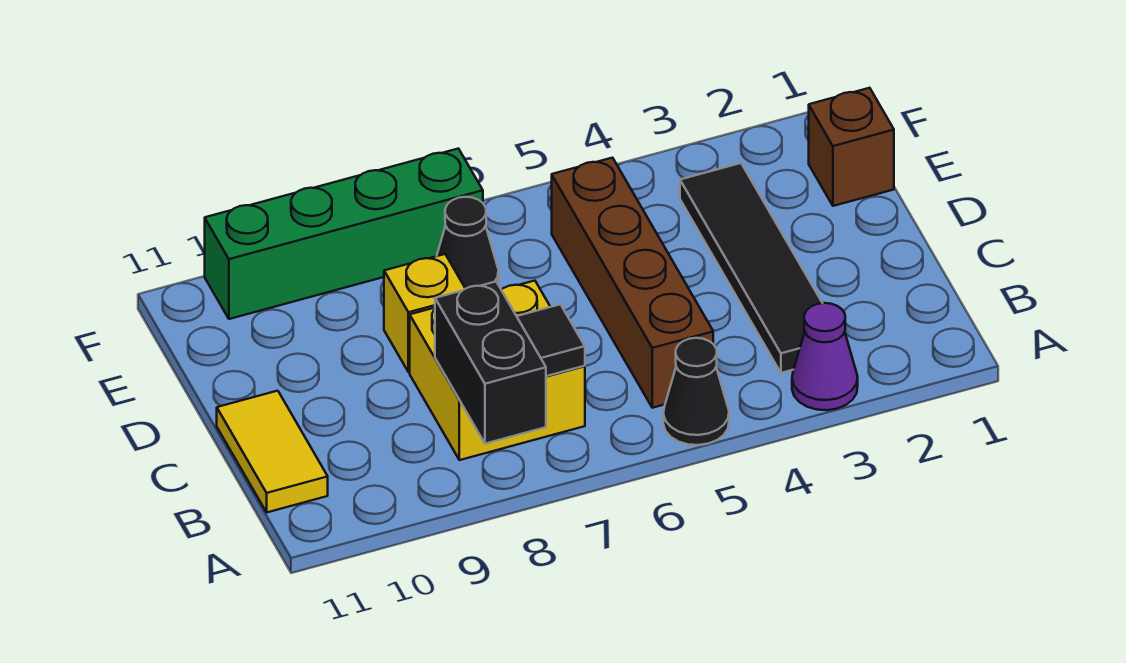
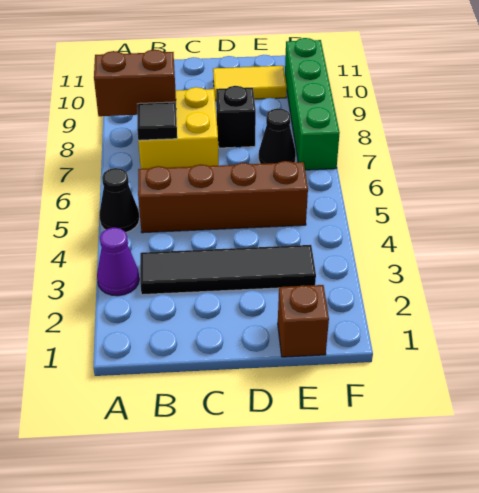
black brick A8:B8 level 2 -> brown brick A8:B8 level 2
yellow tile B11:C11 level 1 -> yellow tile D10:E10 level 1
yellow brick D8 level 1 -> black brick D8 level 1

